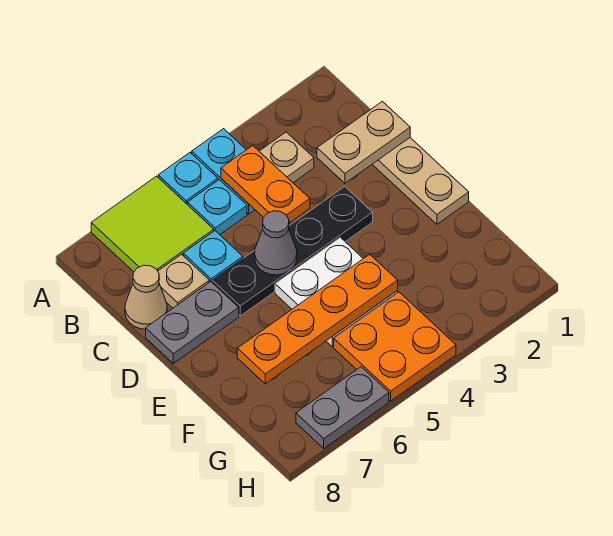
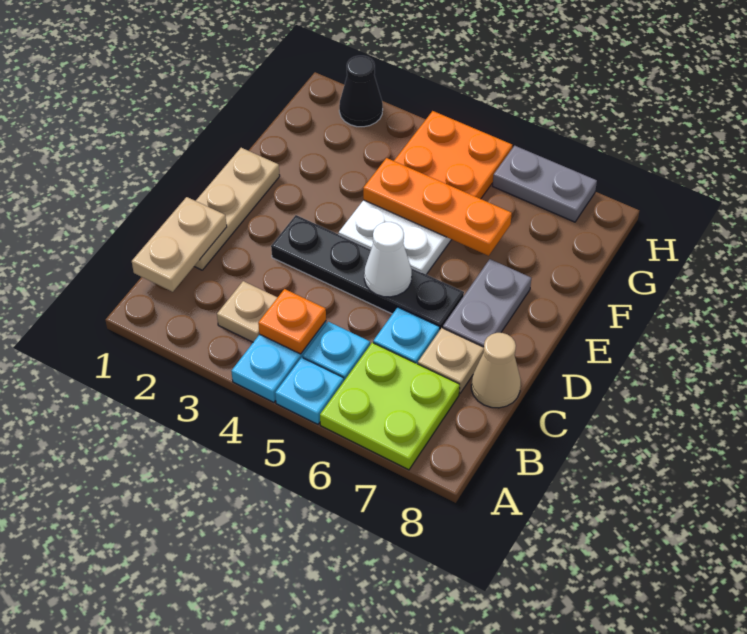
lime tile A6:B7 level 1 -> lime plate A6:B7 level 1
orange plate B4:C4 level 2 -> orange plate B4 level 2
tan plate C1:C2 level 2 -> tan plate B1:C1 level 2
grey cone D5 level 2 -> white cone D5 level 2
grey plate D7:D8 level 1 -> grey plate D7:E7 level 1
orange plate F4:F7 level 2 -> orange plate F4:F6 level 2
none -> black cone H2 level 1

